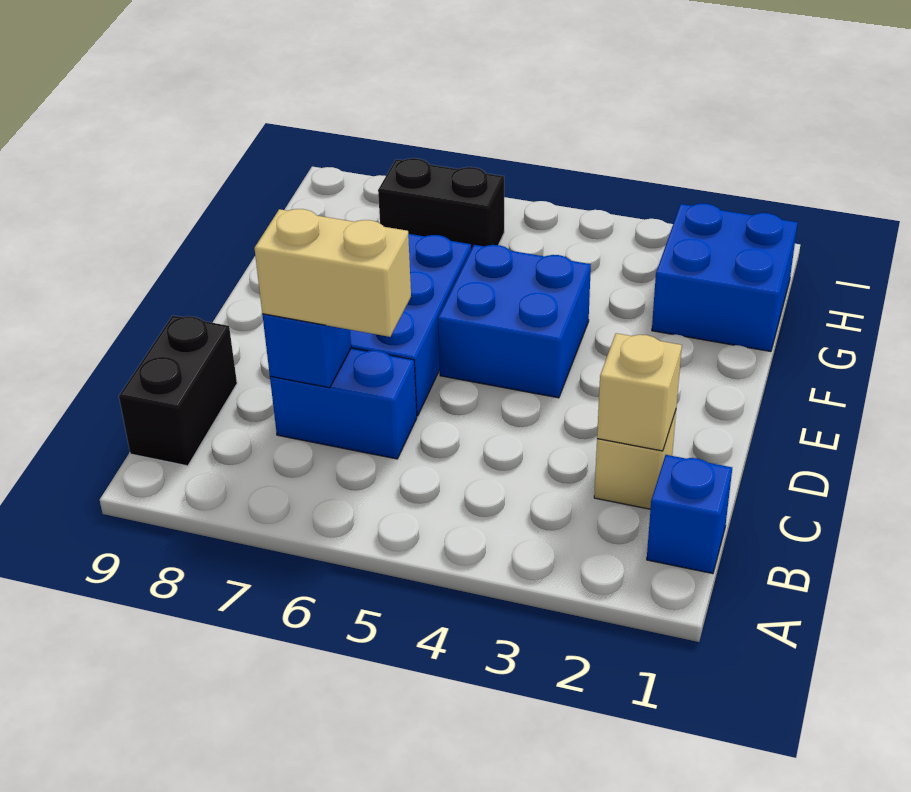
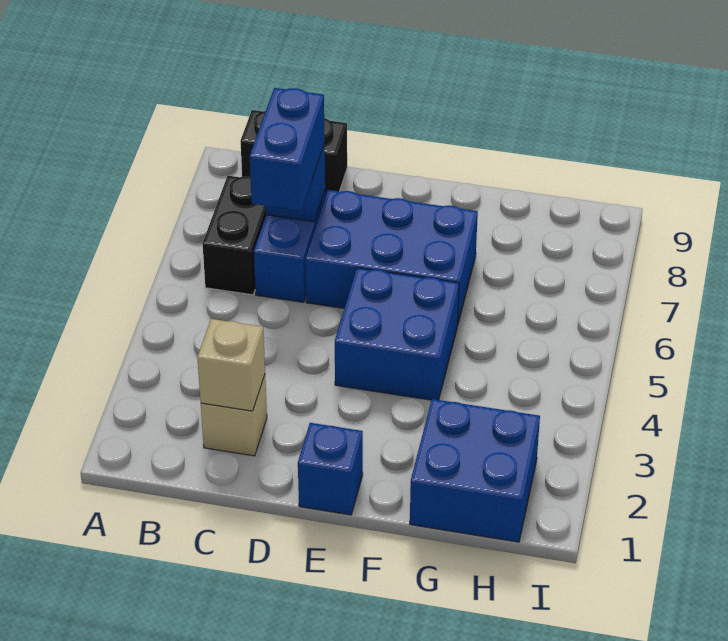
blue brick B1 level 1 -> blue brick E1 level 1
tan brick C6:C7 level 3 -> blue brick C6:C7 level 3
black brick H6:H7 level 1 -> black brick B6:B7 level 1

